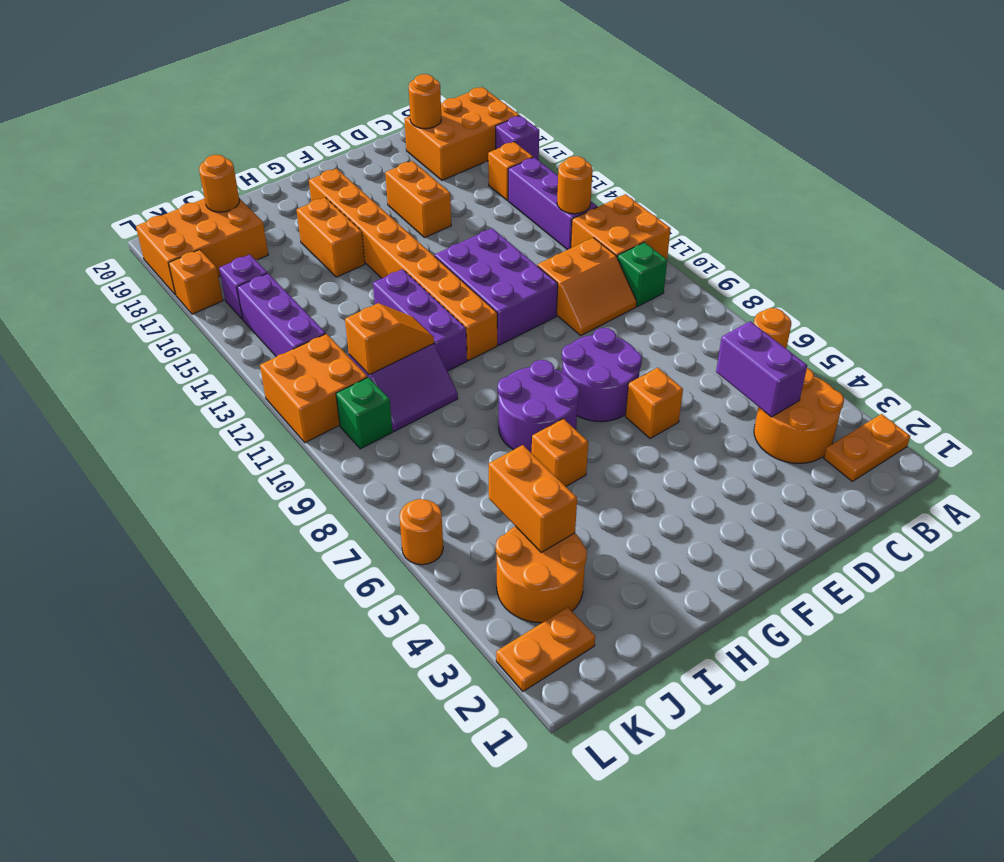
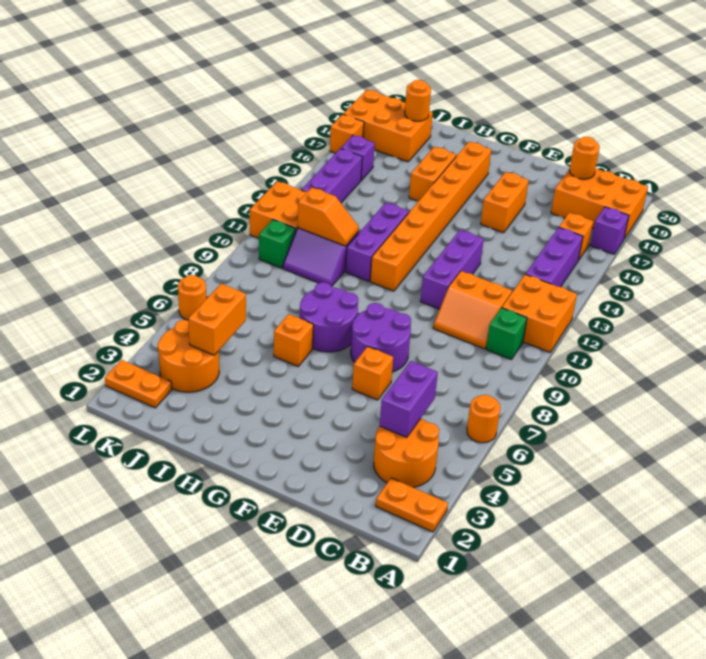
orange round brick B13 level 2 -> none
purple brick E11:F13 level 1 -> purple brick E11:E13 level 1

